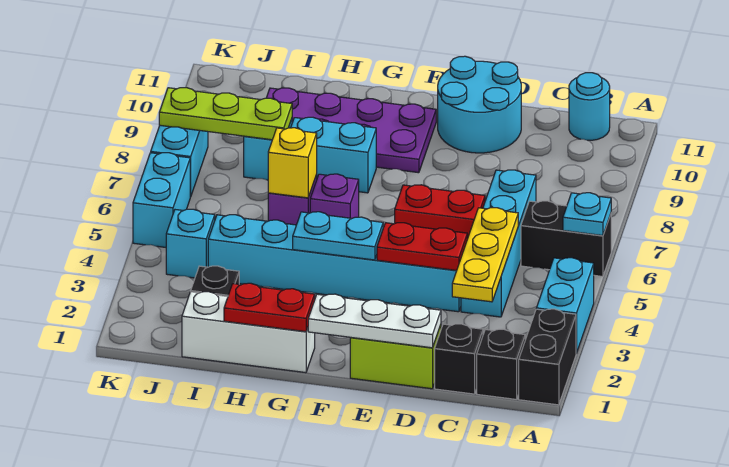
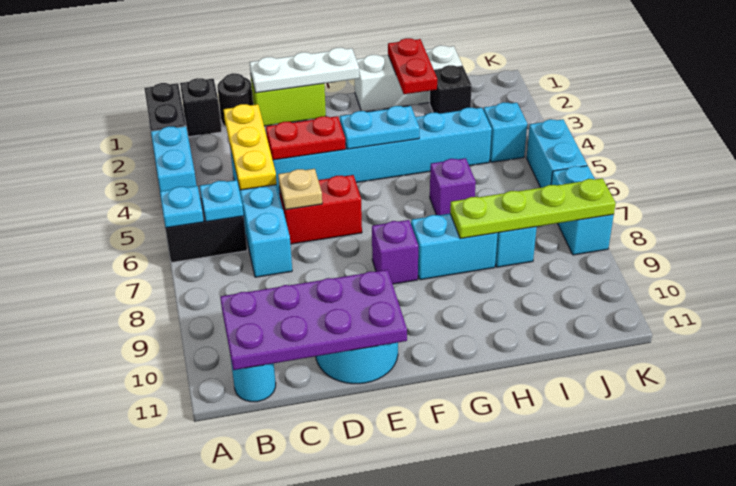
none -> cyan plate B6 level 2
black brick C1 level 1 -> black round brick C1 level 1
none -> tan plate D6 level 2
purple plate F9:I10 level 1 -> purple plate B10:E11 level 2
red plate G1:H1 level 2 -> red plate H1:H2 level 2
purple brick G6 level 1 -> purple brick F8 level 1
yellow brick H6 level 2 -> none
lime plate I8:K8 level 2 -> lime plate H8:K8 level 2

